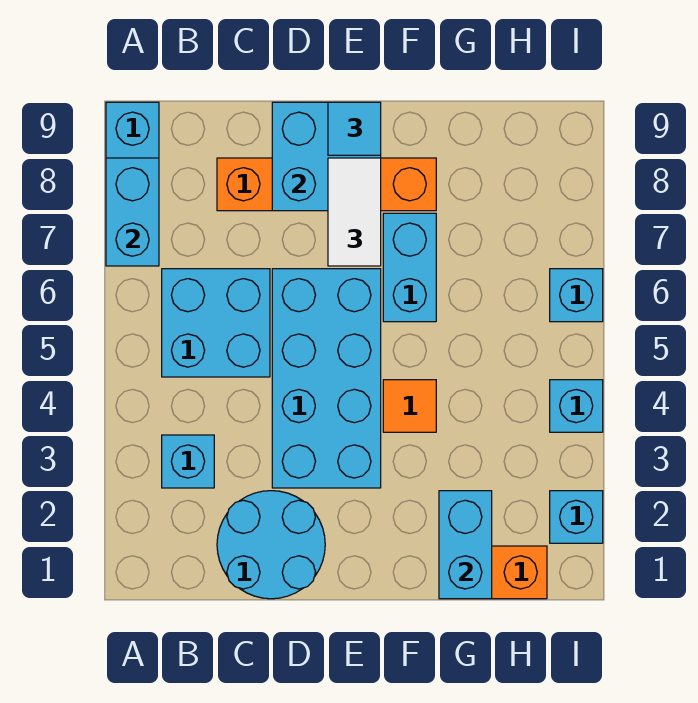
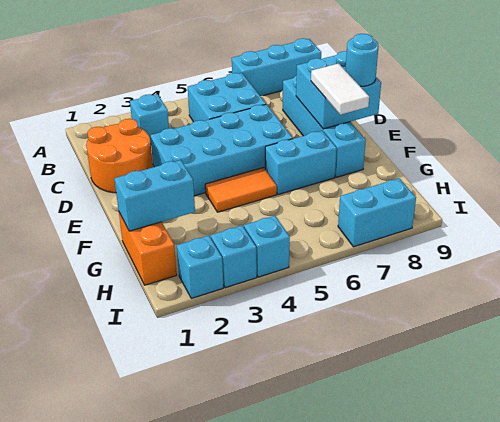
cyan brick A7:A8 level 2 -> cyan brick I7:I8 level 1
cyan round brick C1:D2 level 1 -> orange round brick C1:D2 level 1
orange brick C8:F8 level 1 -> cyan brick C8:F8 level 1
white tile E7:E8 level 3 -> white tile E8:F8 level 3
cyan tile E9 level 3 -> cyan round brick E9 level 3
orange tile F4 level 1 -> orange tile F4:F5 level 1
cyan brick I6 level 1 -> cyan brick I3 level 1

